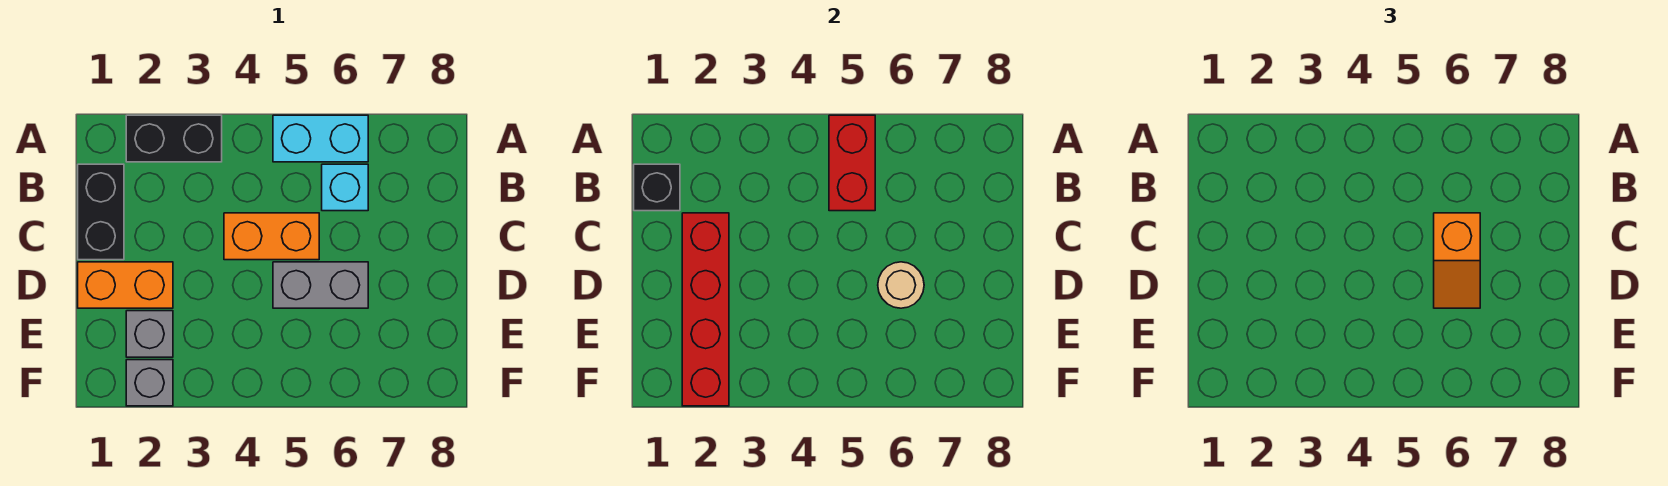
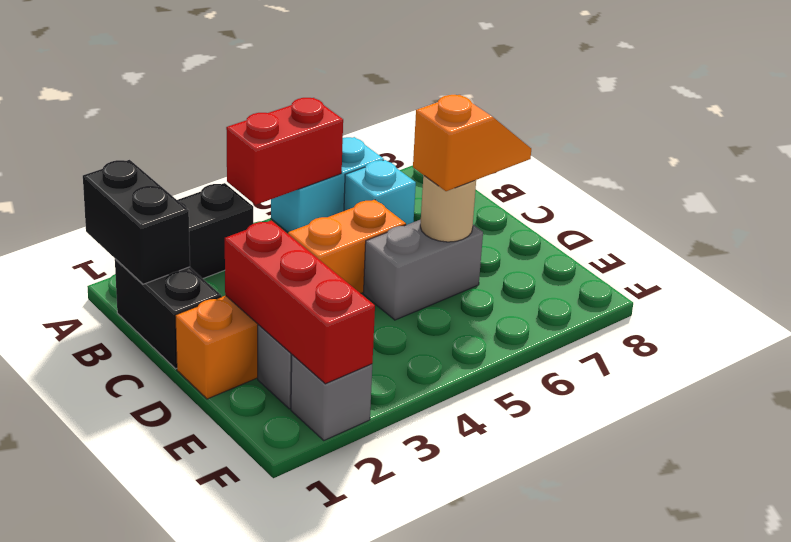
red brick A5:B5 level 2 -> red brick A4:A5 level 2
black brick B1 level 2 -> black brick A1:B1 level 2
red brick C2:F2 level 2 -> red brick D2:F2 level 2
orange slope C6:D6 level 3 top C -> orange slope D6:D7 level 3 top 6

